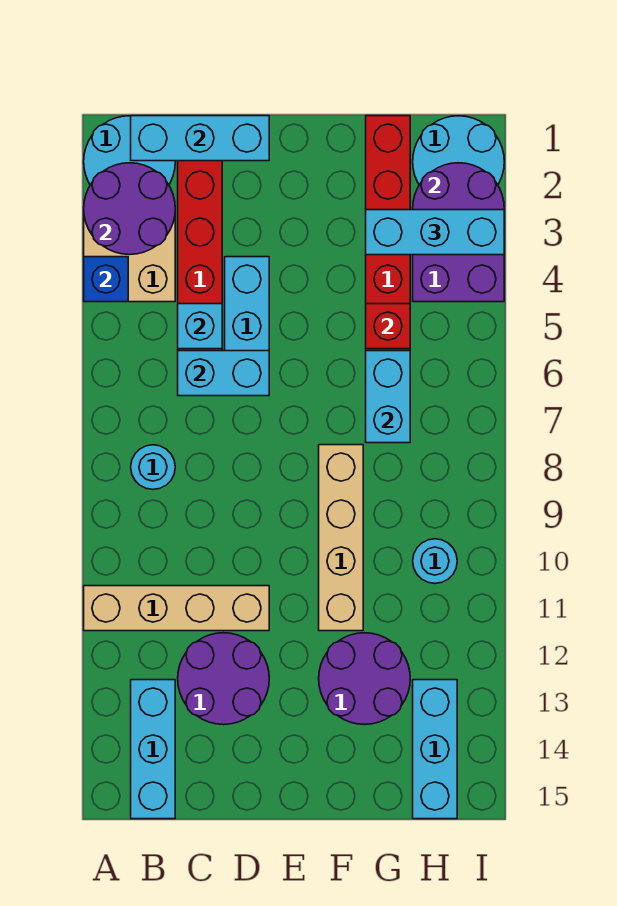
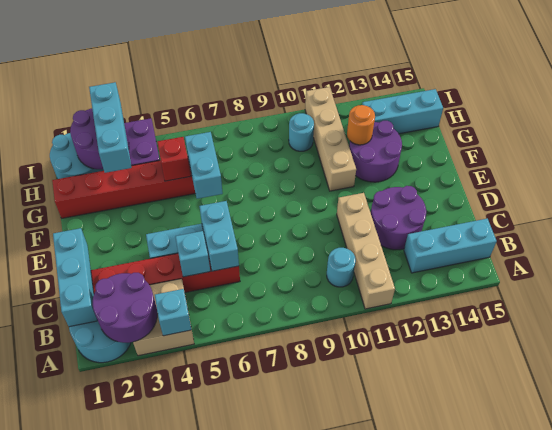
blue brick A4 level 2 -> cyan brick A4 level 2
cyan round brick B8 level 1 -> cyan round brick B10 level 1
tan brick F8:F11 level 1 -> tan brick F11:I11 level 1
cyan brick G6:G7 level 2 -> cyan brick F6:G6 level 2
none -> orange round brick G12 level 2

